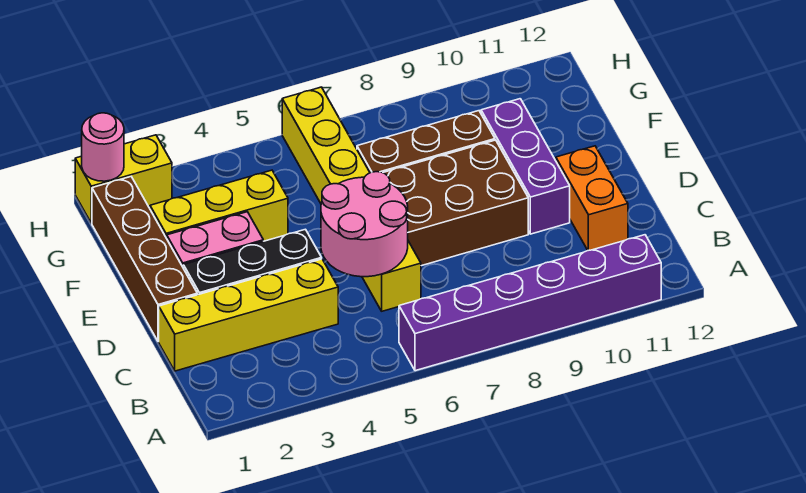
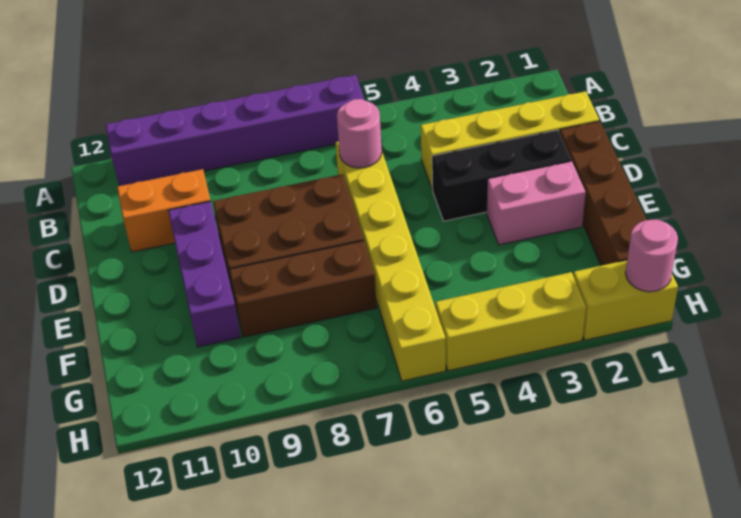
pink round brick C5:D6 level 2 -> pink round brick C6 level 2
orange brick C11:D11 level 1 -> orange brick C10:C11 level 1
yellow brick F2:F4 level 1 -> yellow brick H3:H5 level 1

